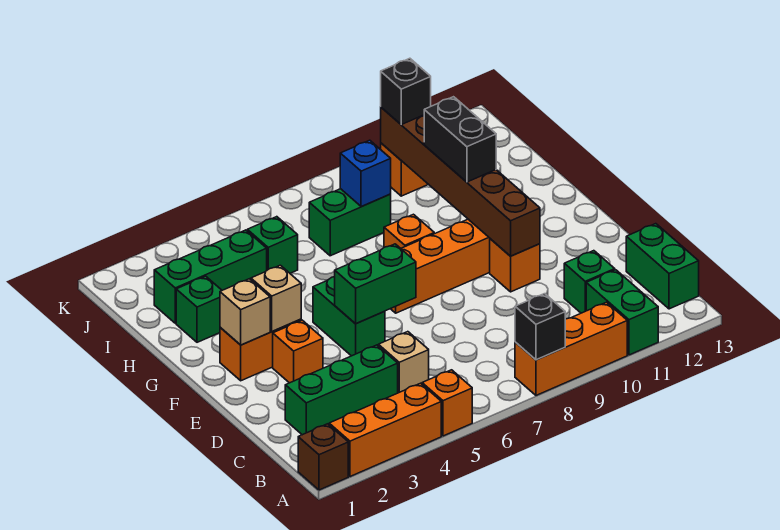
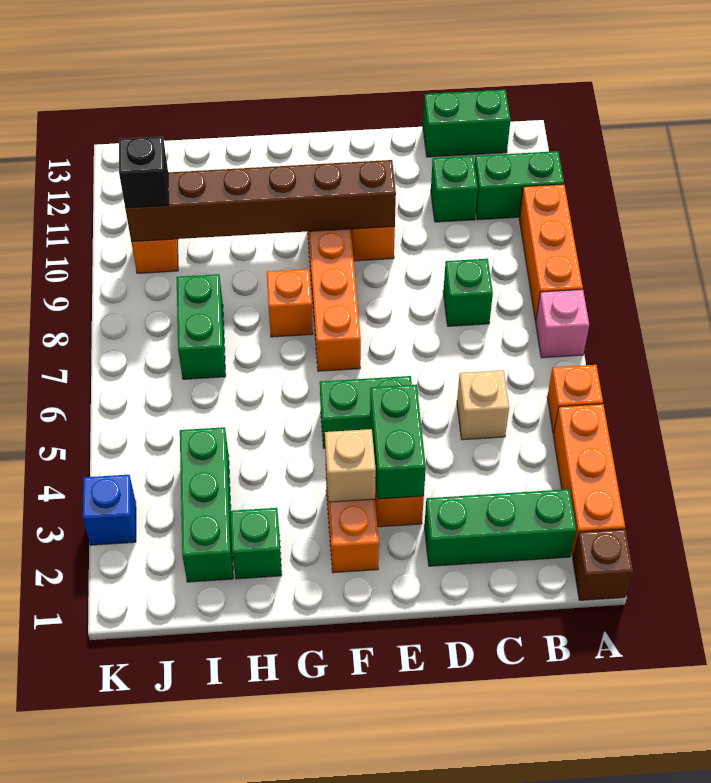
none -> pink brick A7 level 1
black brick A8 level 2 -> none
green brick C2:C4 level 1 -> green brick B2:D2 level 1
green brick E5:E6 level 2 -> green brick E3:E4 level 2
tan brick F2 level 2 -> none
black brick G10:H10 level 3 -> none
green brick I5 level 1 -> green brick C8 level 1
blue brick I8 level 2 -> blue brick K3 level 1

